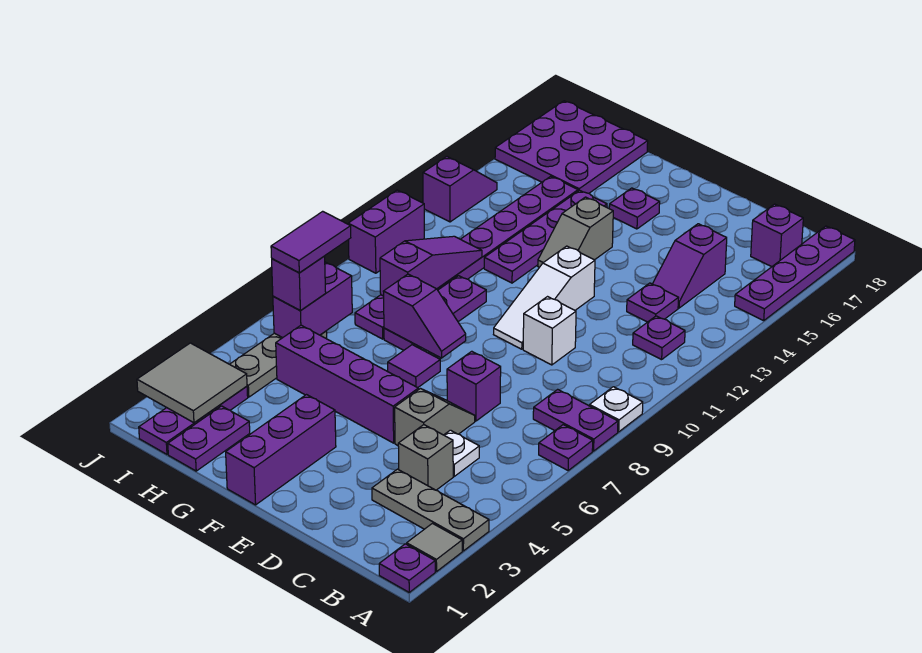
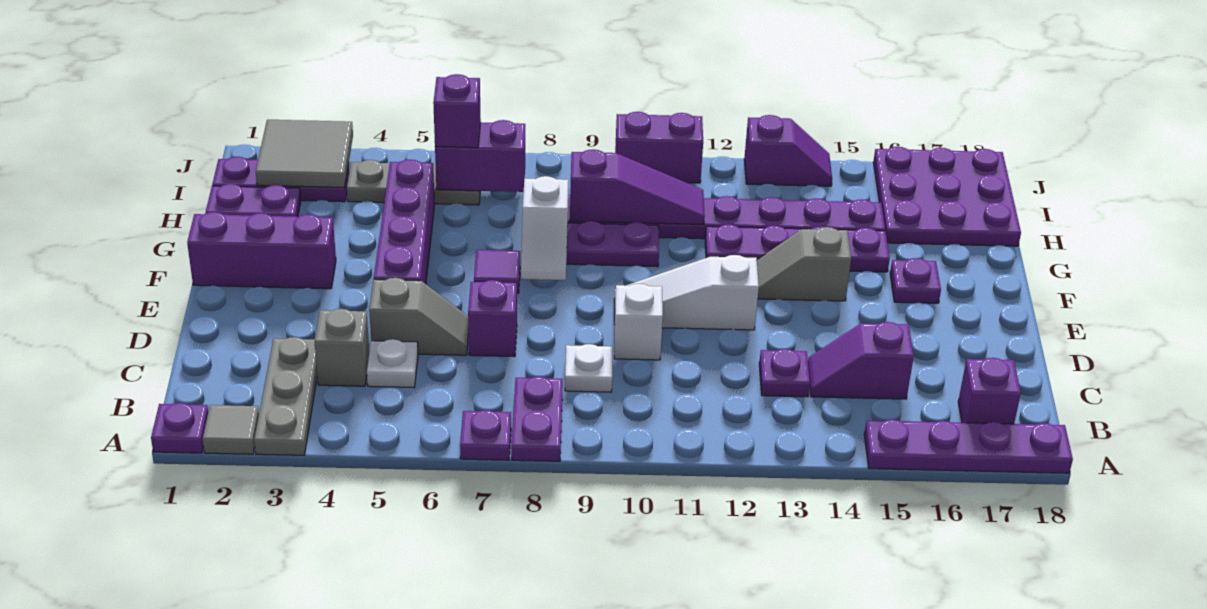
white plate A9 level 1 -> white plate C9 level 1
purple plate B12 level 1 -> none
purple slope F8:G8 level 2 top G -> white slope F8:G8 level 2 top G
purple tile I6:I7 level 4 -> none

